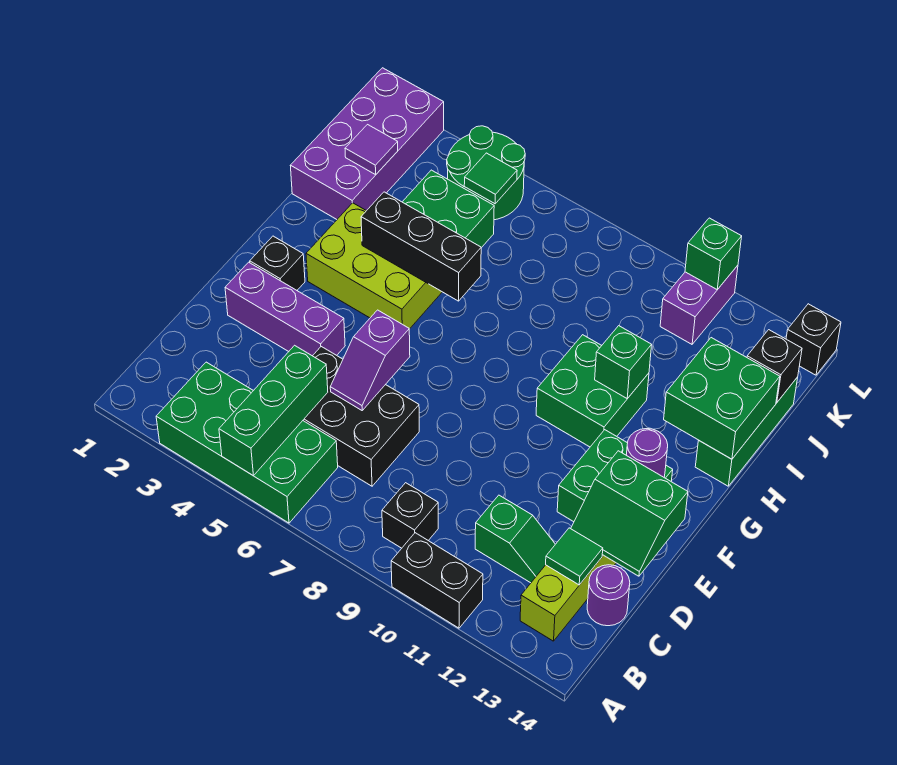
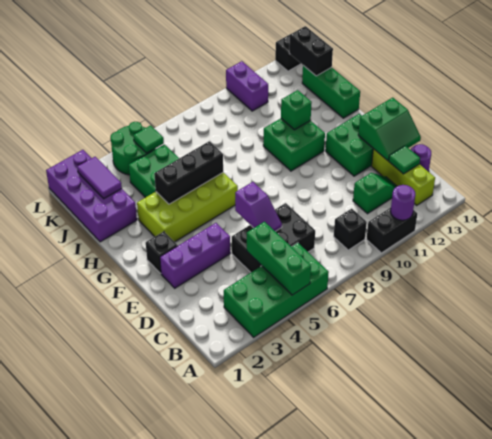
purple round brick F13 level 2 -> purple round brick A11 level 2
lime brick G3:H5 level 1 -> lime brick G3:H6 level 1
green brick H13:I14 level 2 -> none
purple tile J2 level 2 -> purple tile J2:K2 level 2
black brick J14 level 2 -> black brick J14:K14 level 2
green brick L11 level 2 -> none

